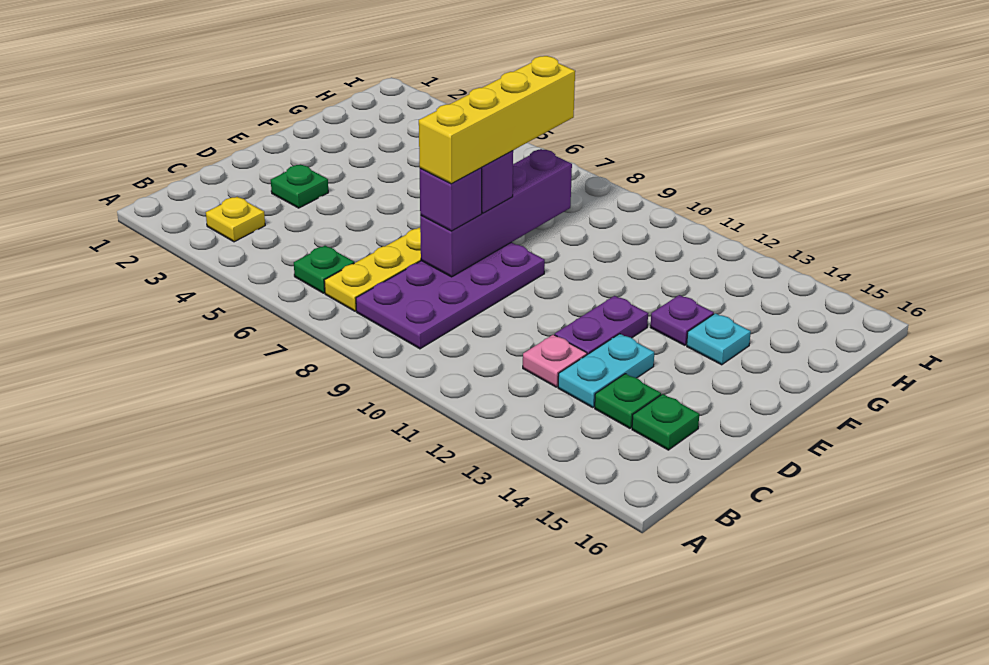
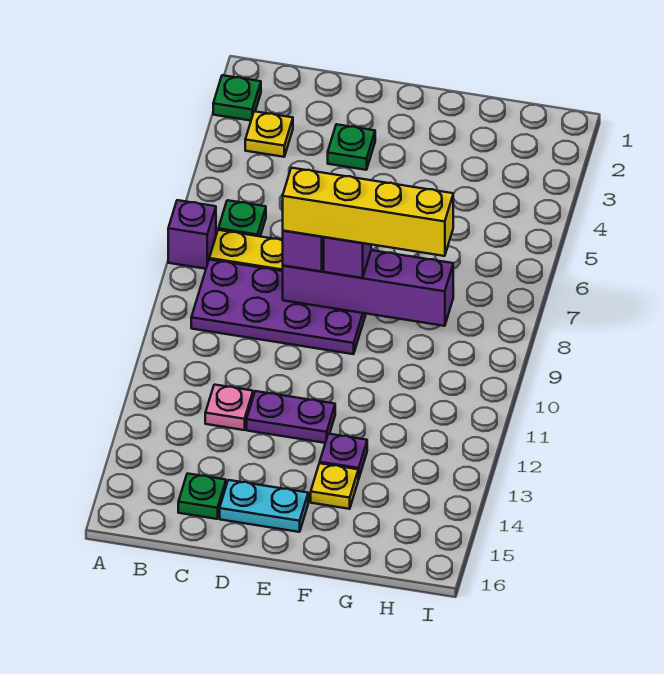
none -> purple brick A7 level 1
cyan plate C13:D13 level 1 -> cyan plate D15:E15 level 1
green plate C14 level 1 -> green plate A2 level 1
cyan plate F14 level 1 -> yellow plate F14 level 1

